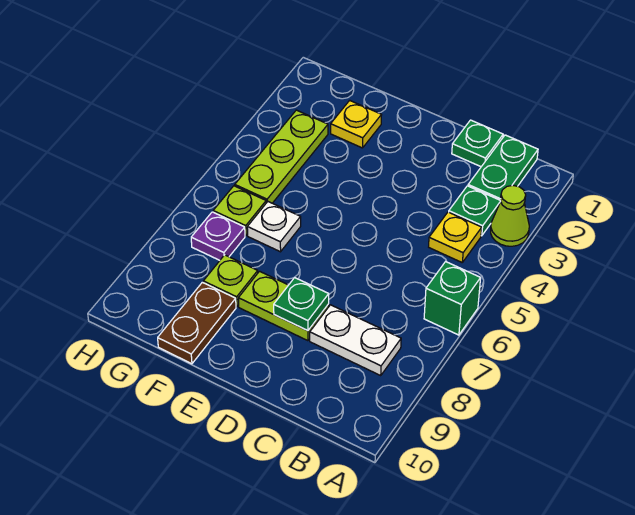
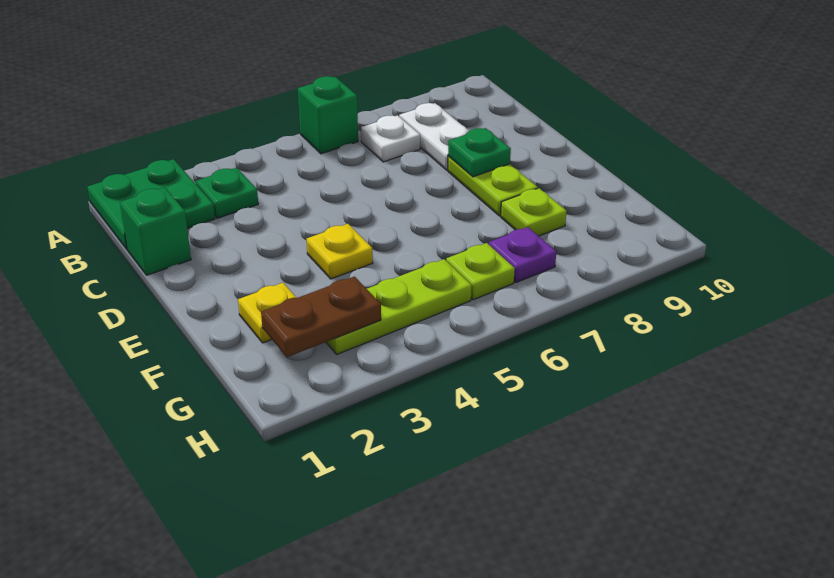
lime cone A3 level 1 -> none
green plate B1:B2 level 1 -> green plate A1:B2 level 1
yellow plate B4 level 1 -> yellow plate E4 level 1
green plate C1 level 1 -> green brick C1 level 1
white plate F6 level 1 -> white plate B7 level 1
brown plate F9:F10 level 1 -> brown plate G2:G3 level 2

